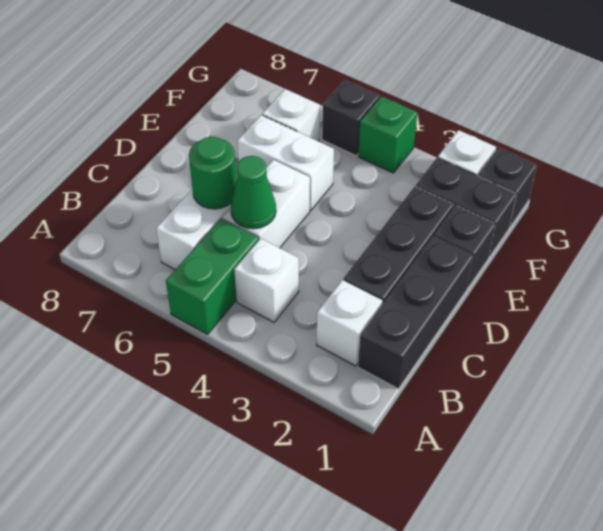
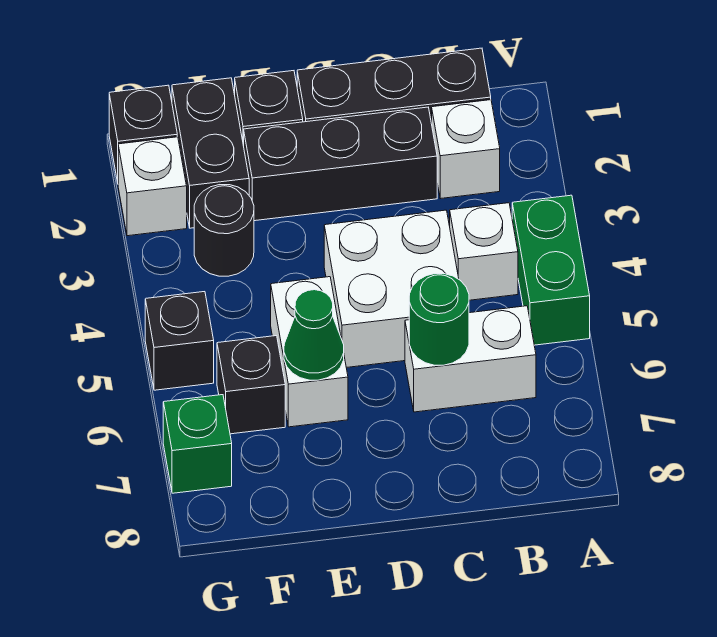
green brick A5:B5 level 1 -> green brick A4:A5 level 1
white brick C5:D5 level 1 -> white brick C4:D5 level 1
green cone C5 level 2 -> green cone E6 level 2
none -> black round brick F3 level 1
white brick F6 level 1 -> black brick F6 level 1
green brick G4 level 1 -> green brick G7 level 1

